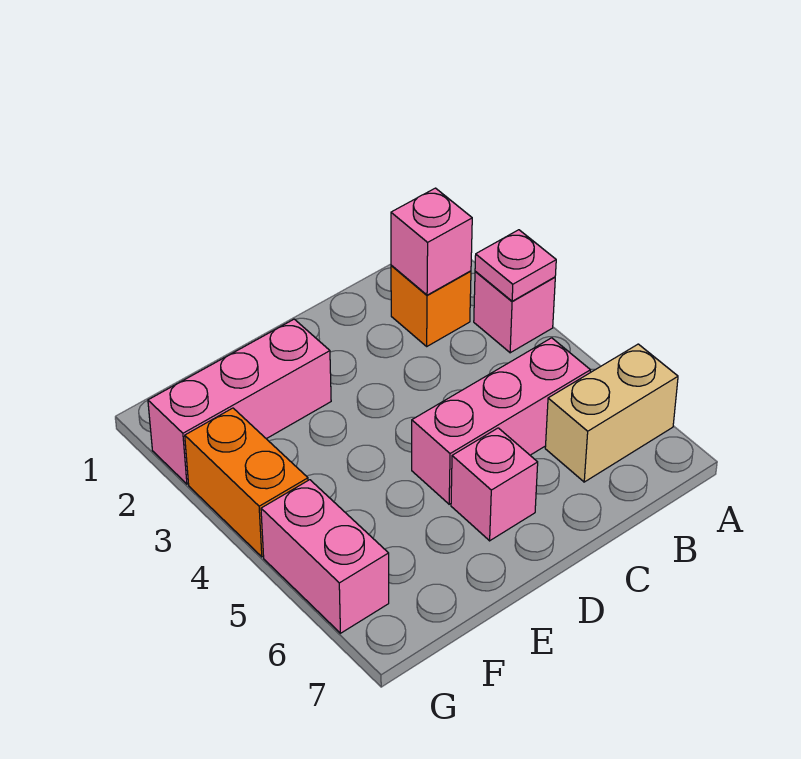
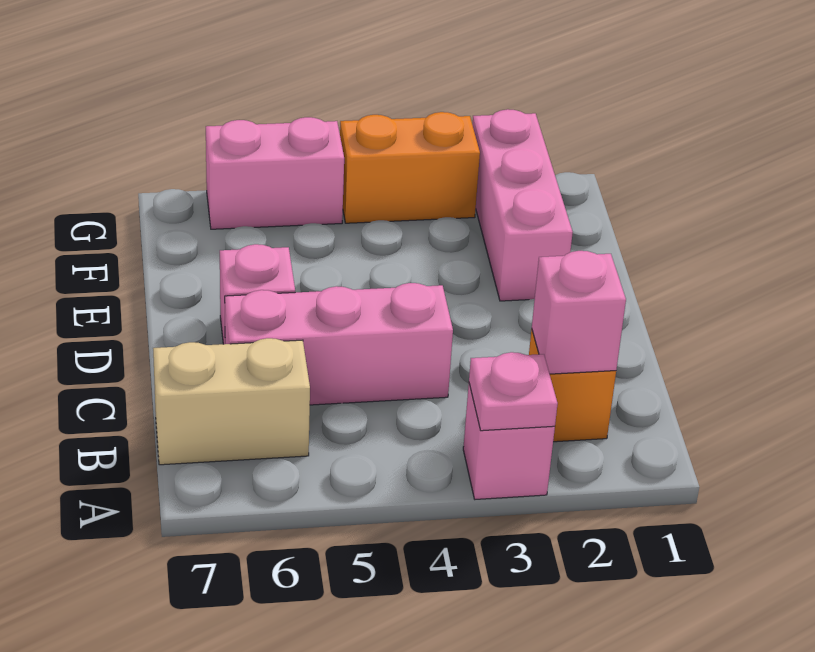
tan brick A6:B6 level 1 -> tan brick B6:B7 level 1
pink brick B5:D5 level 1 -> pink brick C4:C6 level 1

